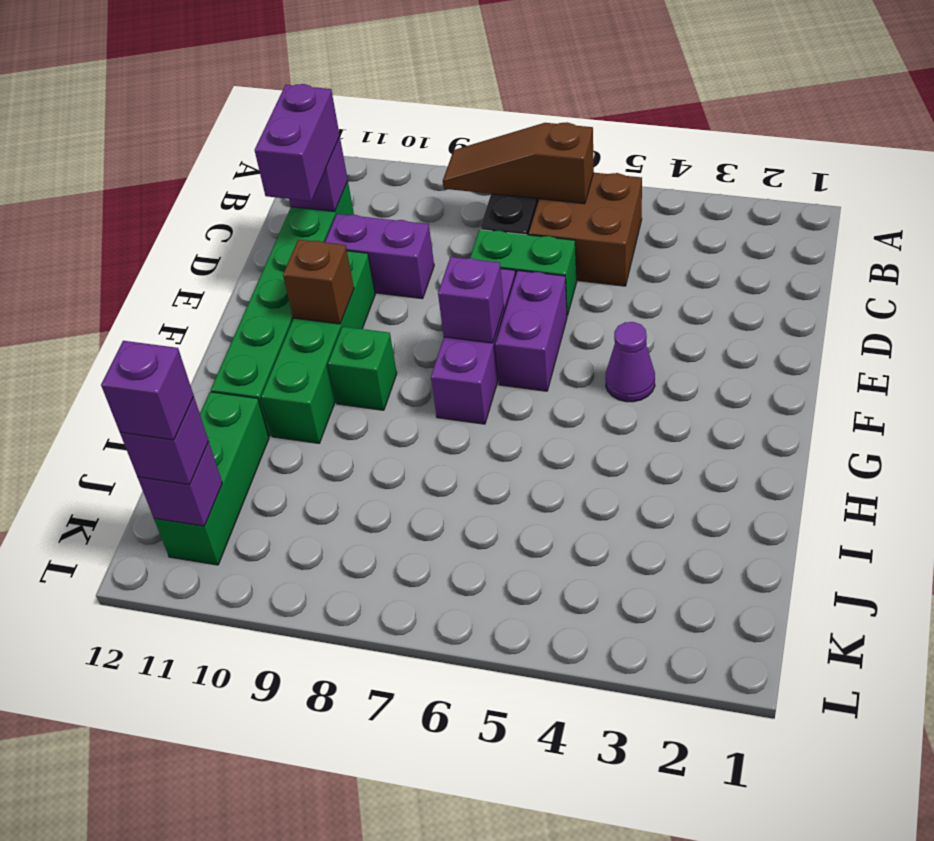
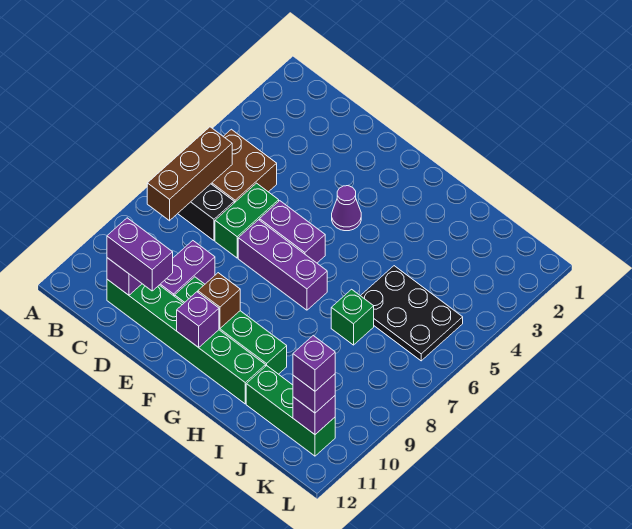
brown slope B6:B8 level 2 top 6 -> brown brick B6:B8 level 2
purple brick F7 level 2 -> purple brick F11 level 2
green brick G9 level 1 -> green brick I7 level 1
none -> black plate I5:K6 level 1

